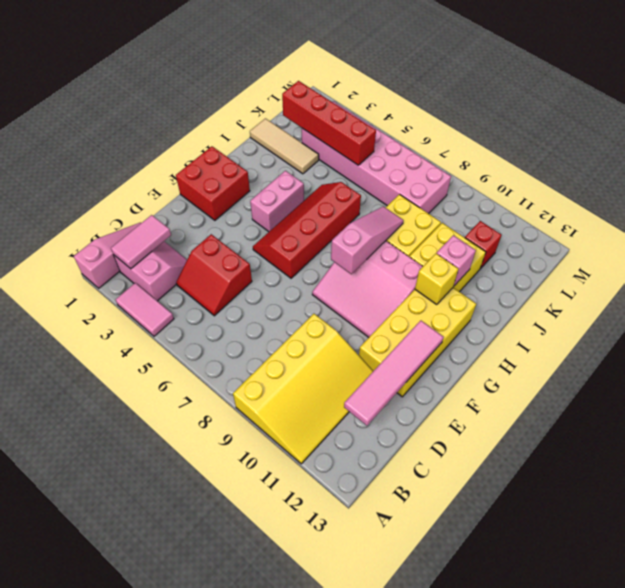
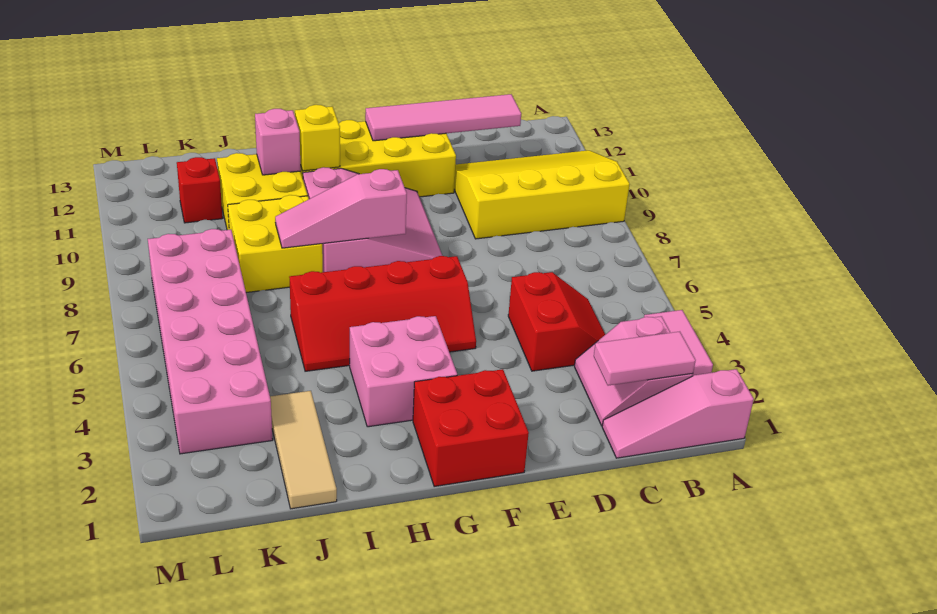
pink brick G4:H4 level 1 -> pink brick G3:H4 level 1
red brick K2:K5 level 2 -> none

